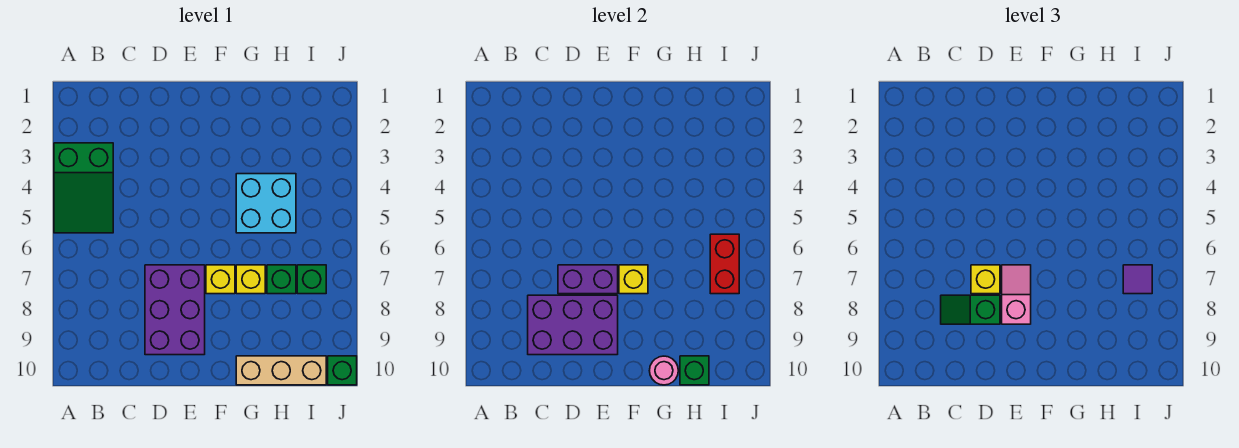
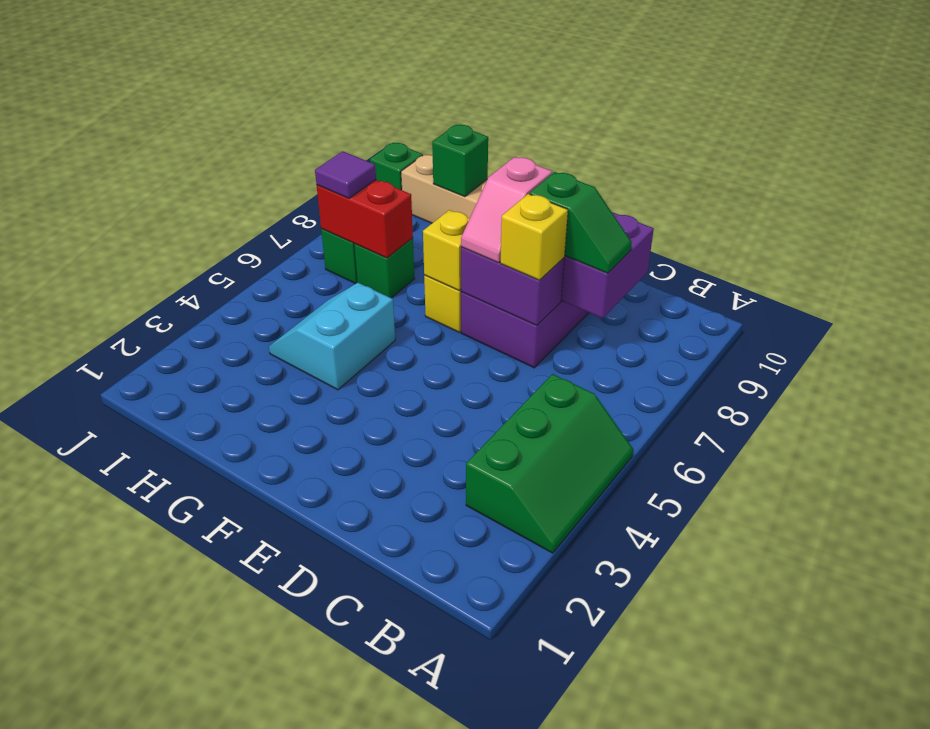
green slope A3:B5 level 1 top 3 -> green slope A3:B5 level 1 top B
cyan brick G4:H5 level 1 -> cyan slope G4:H5 level 1 top G
yellow brick G7 level 1 -> none
pink round brick G10 level 2 -> none
red brick I6:I7 level 2 -> red brick H7:I7 level 2

